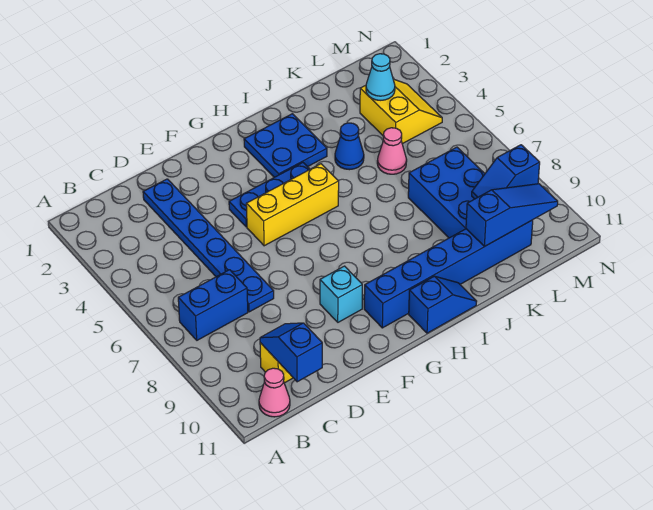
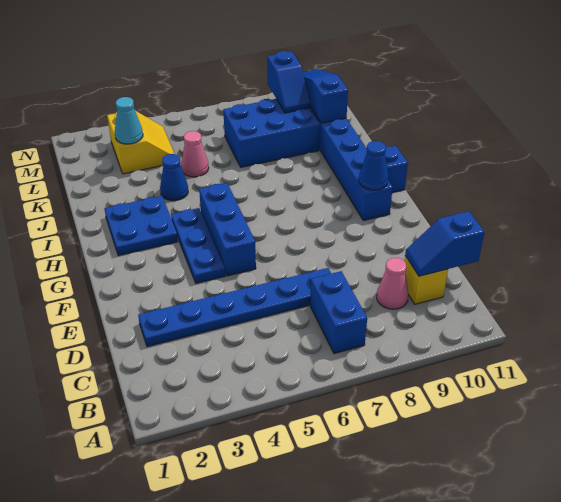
pink cone B11 level 1 -> pink cone C9 level 1
yellow brick F5:H5 level 1 -> blue brick F5:H5 level 1
cyan brick F9 level 1 -> none
none -> blue cone G10 level 2
yellow slope L3:M4 level 1 top L -> yellow slope L3:M4 level 1 top 3

